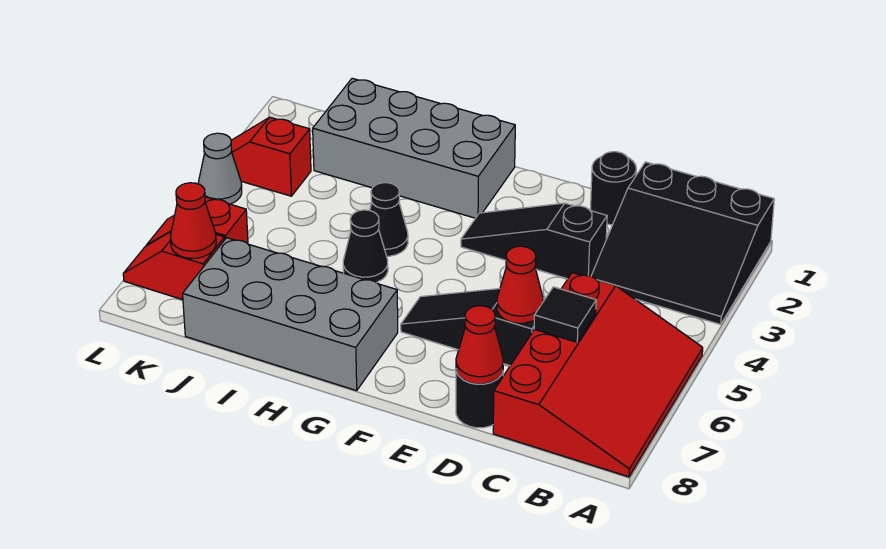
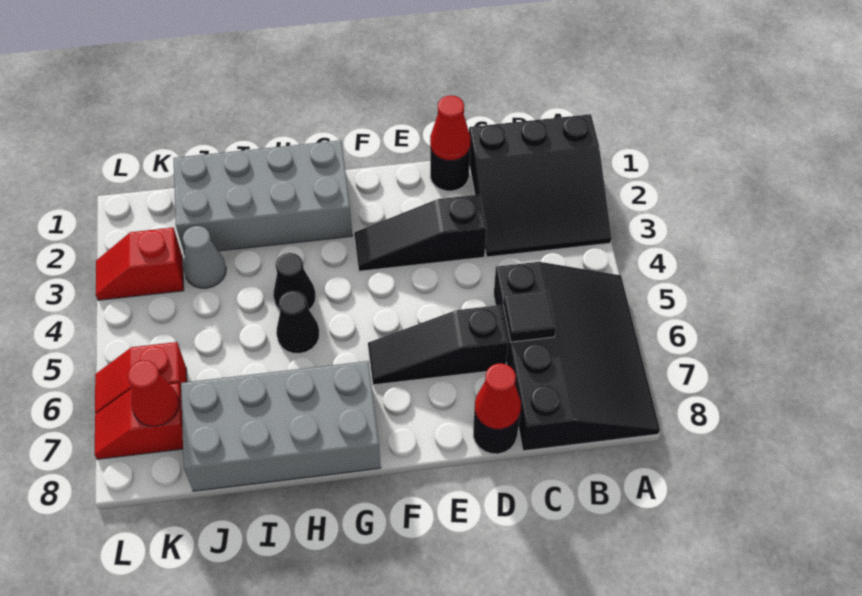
red slope A5:C8 level 1 top C -> black slope A5:C8 level 1 top C
red cone D6 level 2 -> red cone D1 level 2
grey cone L4 level 1 -> grey cone J3 level 1

